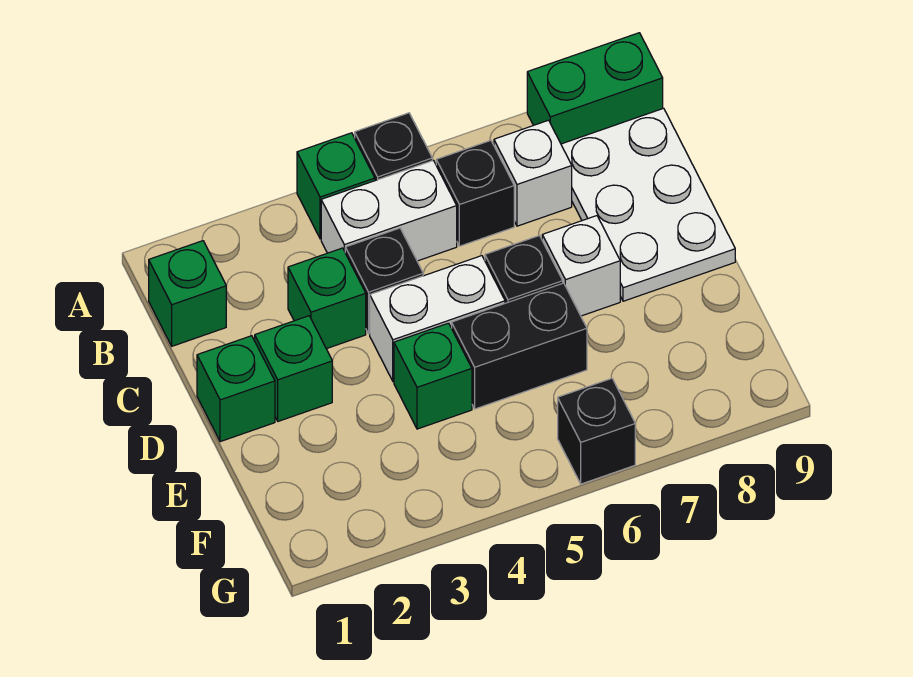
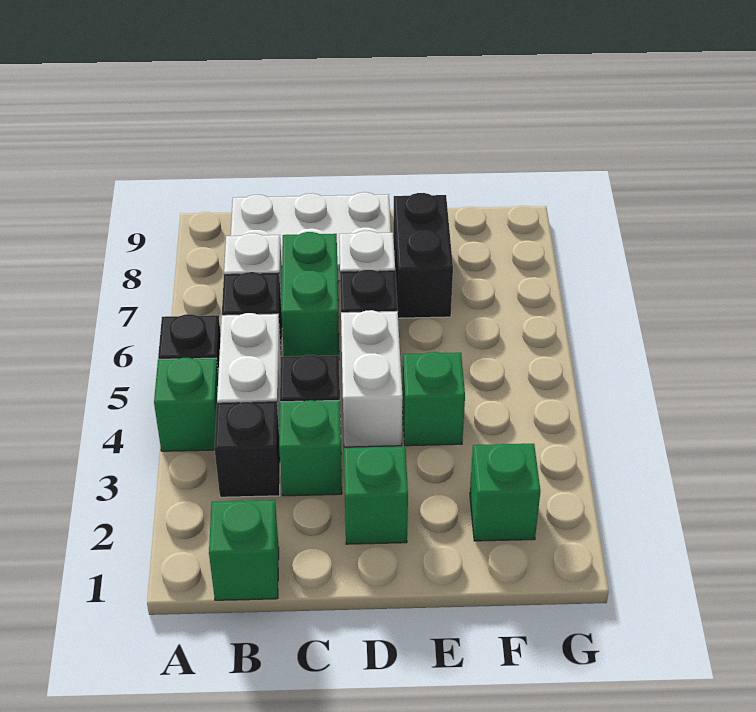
green brick A8:A9 level 1 -> green brick C6:C7 level 1
green brick D1 level 1 -> green brick F2 level 1
black brick E5:E6 level 1 -> black brick E7:E8 level 1
black brick G6 level 1 -> black brick B3 level 1

